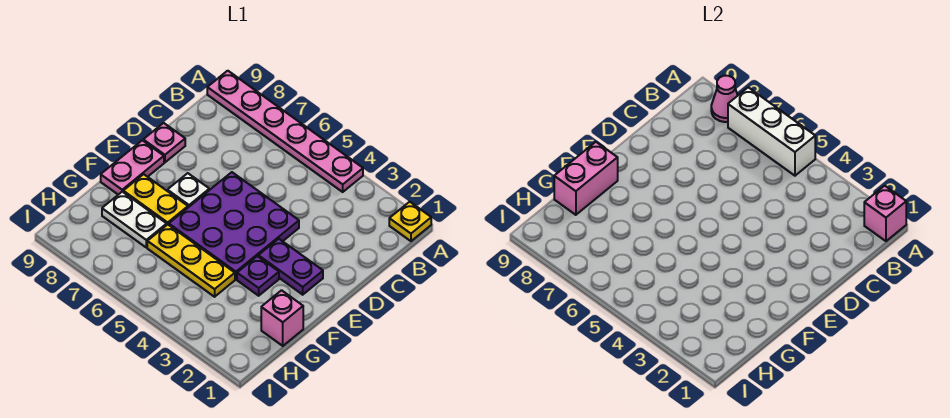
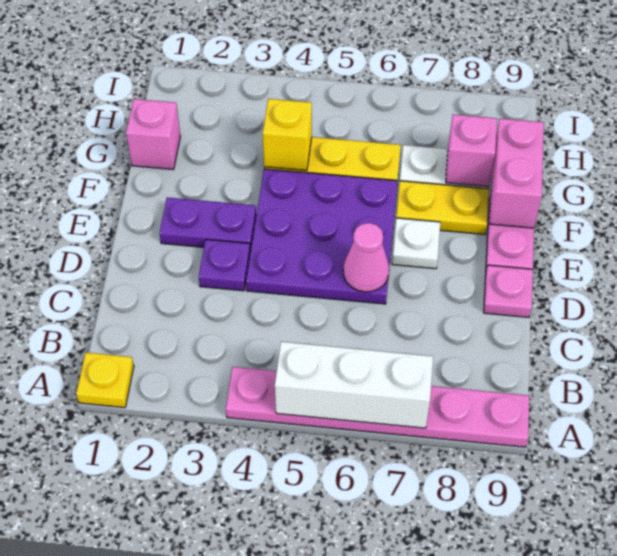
pink brick A1 level 2 -> pink brick G8 level 2
pink cone A8 level 2 -> pink cone D6 level 2
purple plate F3 level 1 -> purple plate D3 level 1
none -> yellow brick G4 level 2

